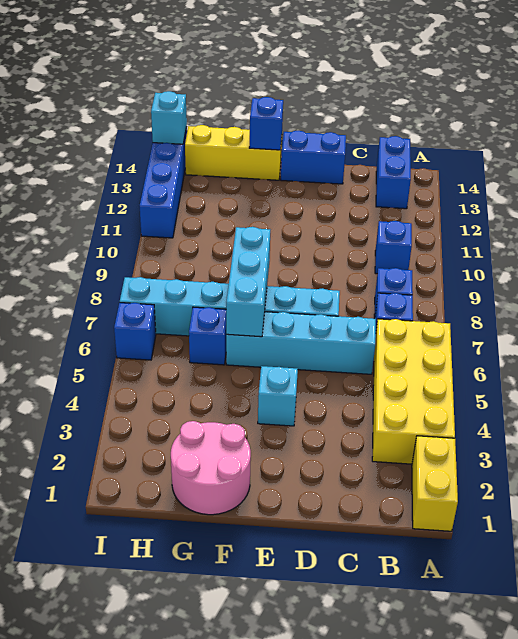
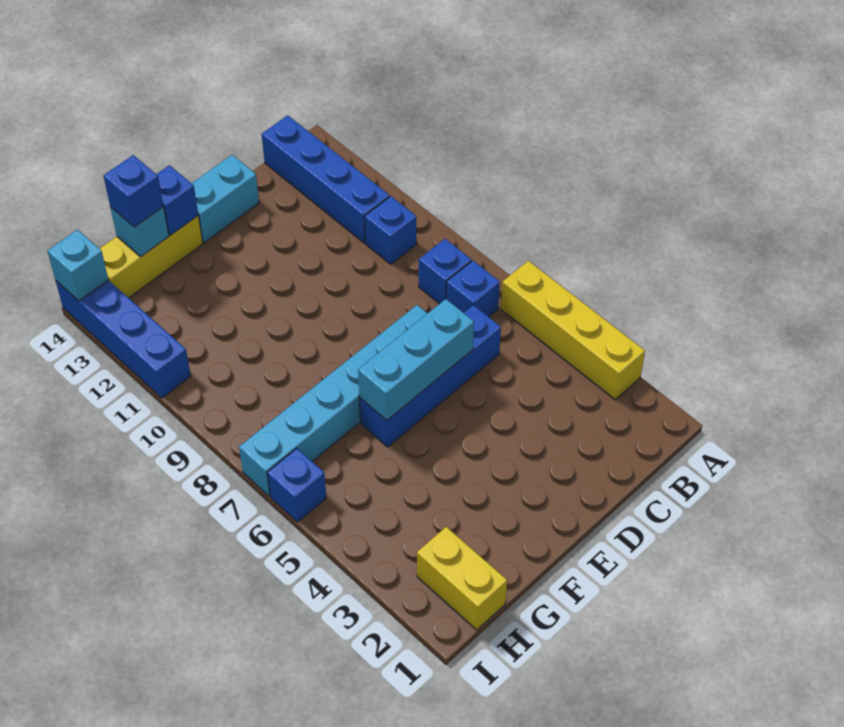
yellow brick A1:A2 level 1 -> yellow brick H1:H2 level 1
yellow brick A3:B6 level 1 -> yellow brick A3:A6 level 1
blue brick B13:B14 level 1 -> blue brick B11:B14 level 1
cyan brick C6:F6 level 1 -> blue brick C6:F6 level 1
blue brick D14:E14 level 1 -> cyan brick D14:E14 level 1
cyan brick E4 level 1 -> cyan brick G14 level 2
pink round brick F1:G2 level 1 -> none
cyan brick F6:F8 level 2 -> cyan brick D6:F6 level 2
blue brick G6 level 1 -> blue brick G14 level 3

